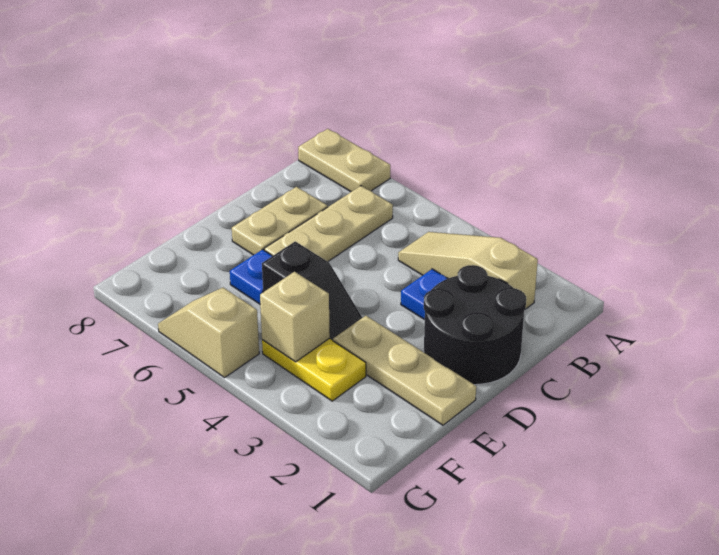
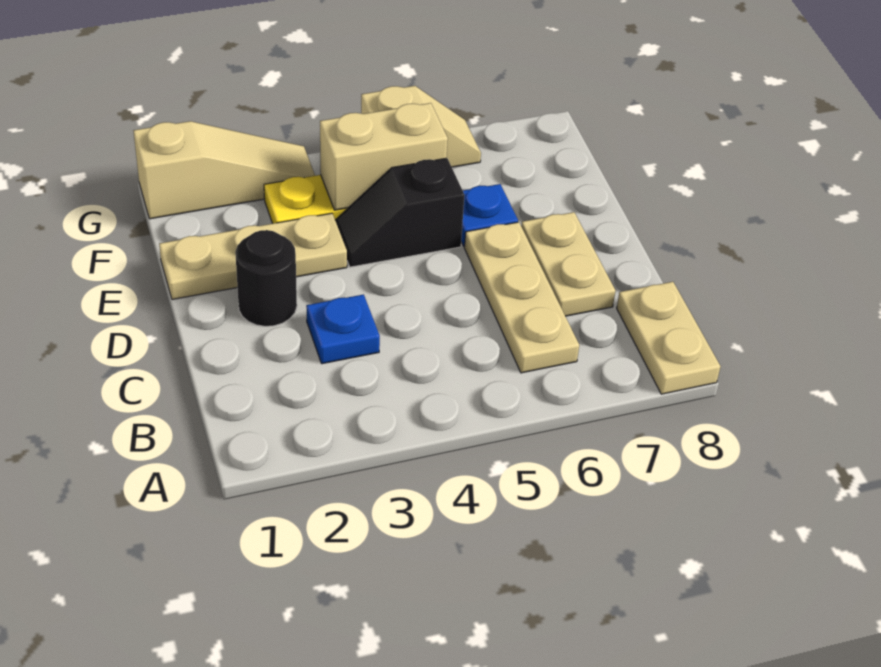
tan plate A7:A8 level 1 -> tan plate A8:B8 level 1
tan slope B2:B4 level 1 top 2 -> tan slope G1:G3 level 1 top 1
black round brick C1:D2 level 1 -> black round brick D2 level 1
tan brick F4 level 2 -> tan brick F4:F5 level 2

